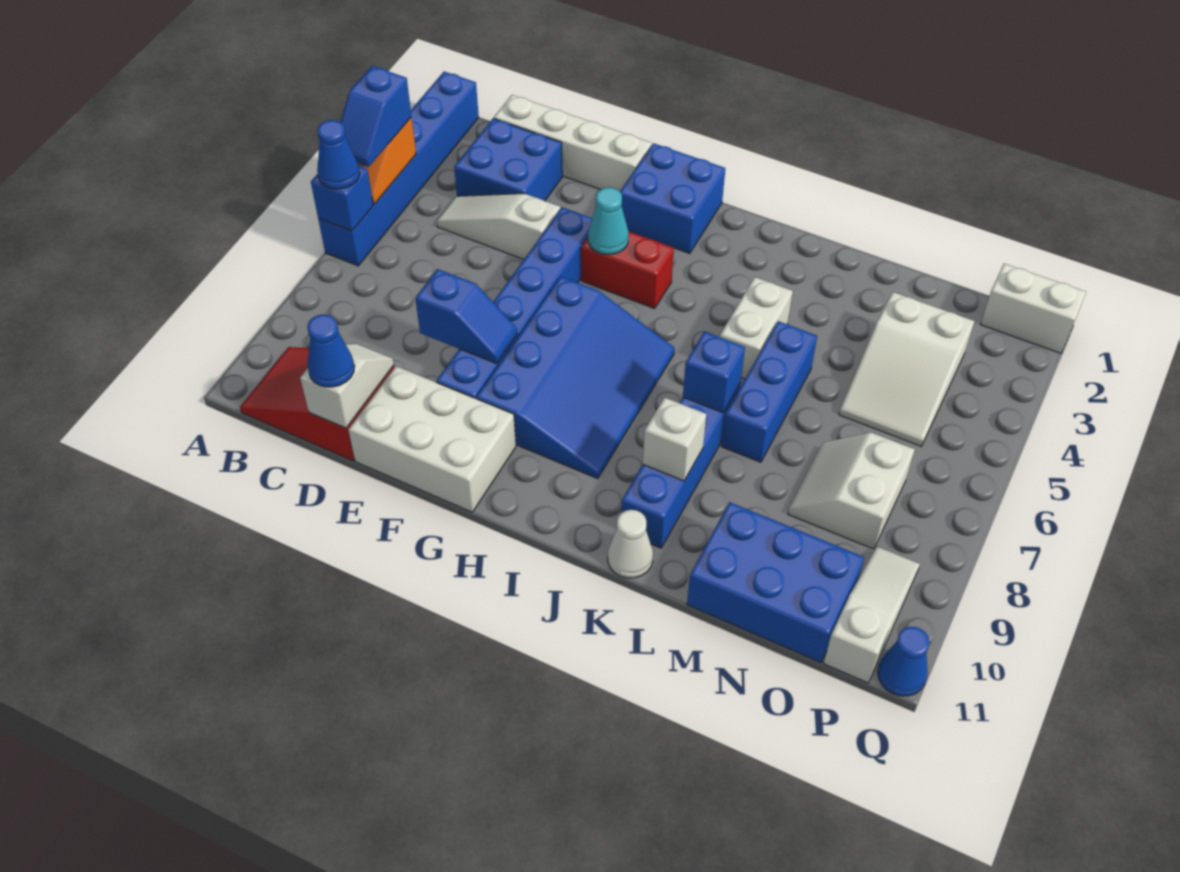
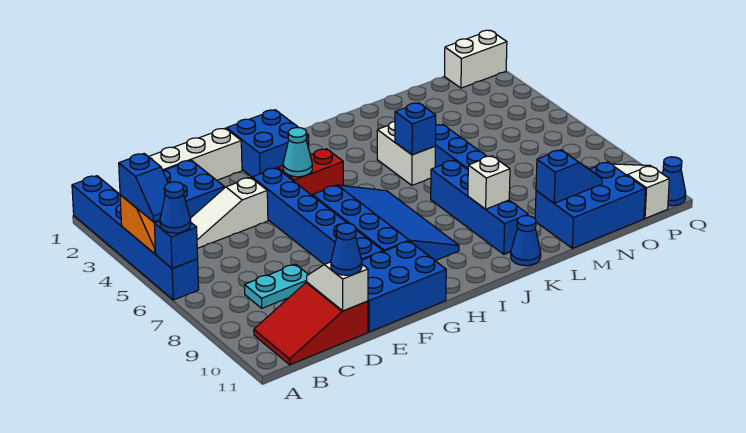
none -> cyan plate C8:D8 level 1
blue slope E8:F8 level 2 top E -> blue slope M10:N10 level 2 top M
white brick E10:G11 level 1 -> blue brick E10:G11 level 1
blue brick K7 level 2 -> blue brick K5 level 2
white cone K11 level 1 -> blue cone K11 level 1
white slope N3:O5 level 1 top 3 -> none
white slope N7:O8 level 1 top O -> none

